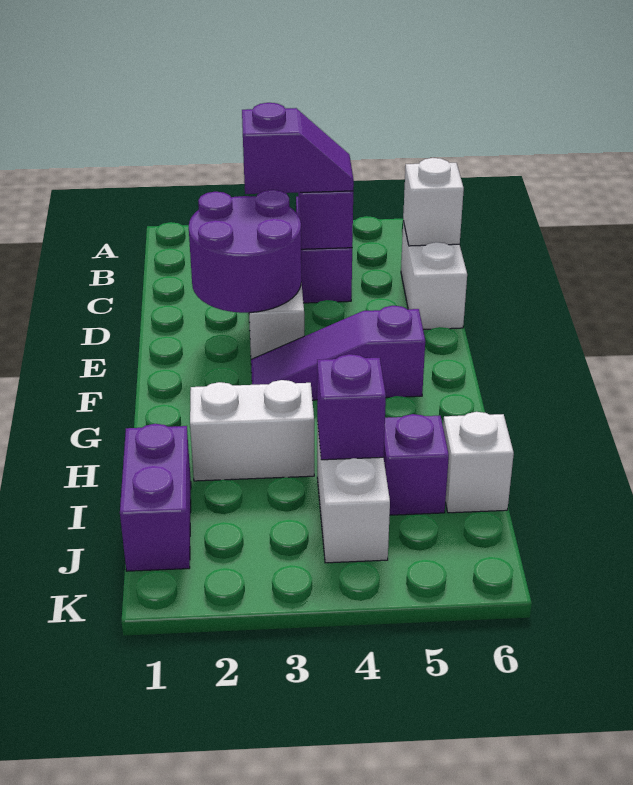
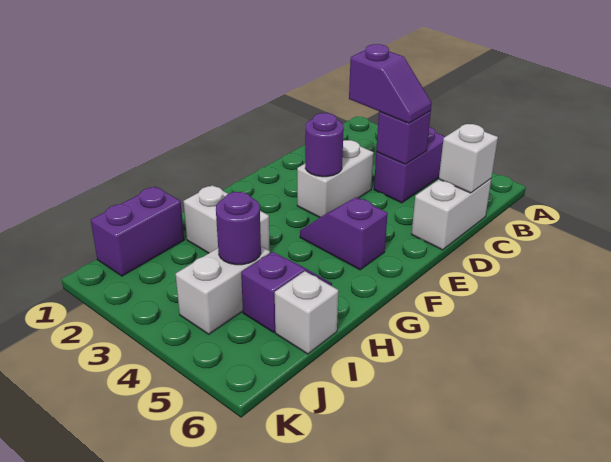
purple round brick D2:E3 level 2 -> purple round brick E3 level 2
purple slope F3:F5 level 1 top 5 -> purple slope F4:F5 level 1 top 5
purple brick I4 level 2 -> purple round brick I4 level 2

